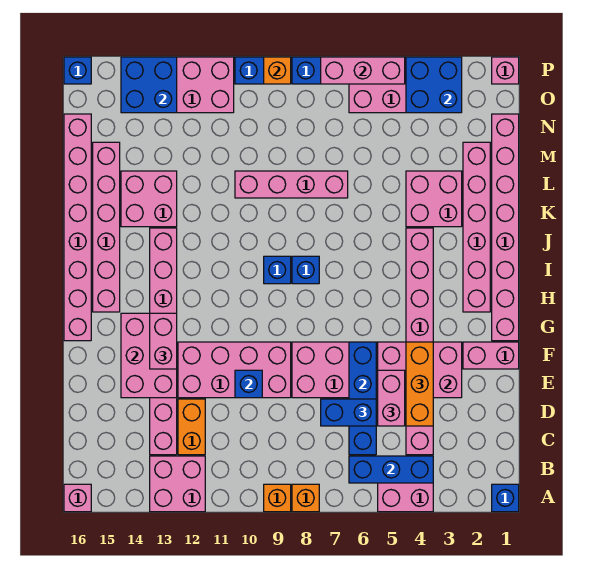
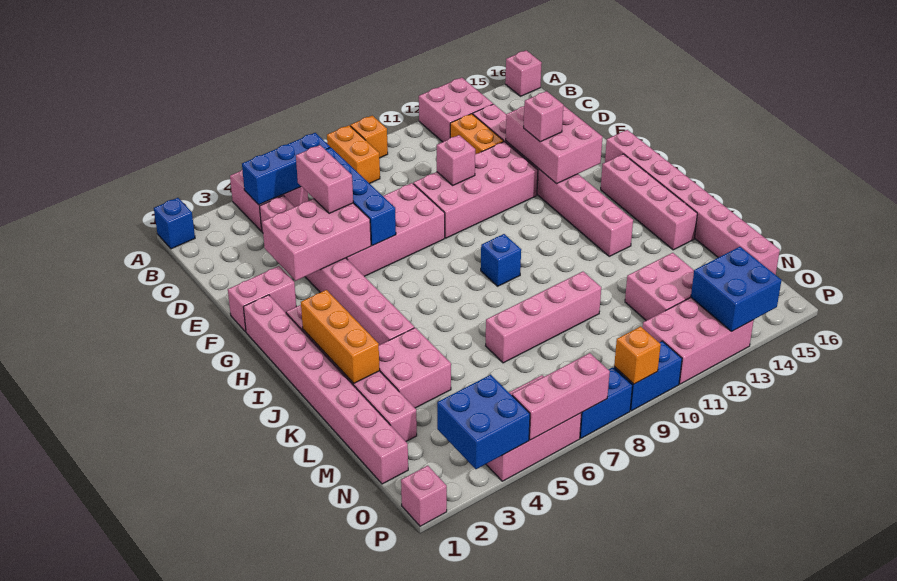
orange brick A8 level 1 -> orange brick A8:B8 level 1
orange brick D4:F4 level 3 -> orange brick I2:K2 level 2
blue brick D6:D7 level 3 -> none
blue brick E10 level 2 -> pink brick E10 level 2
pink brick F13:G13 level 3 -> pink brick F13 level 3
pink brick H15:M15 level 1 -> pink brick H15:K15 level 1
blue brick I8 level 1 -> none
pink brick K13:L14 level 1 -> pink brick M12:N13 level 1
blue brick P16 level 1 -> none

